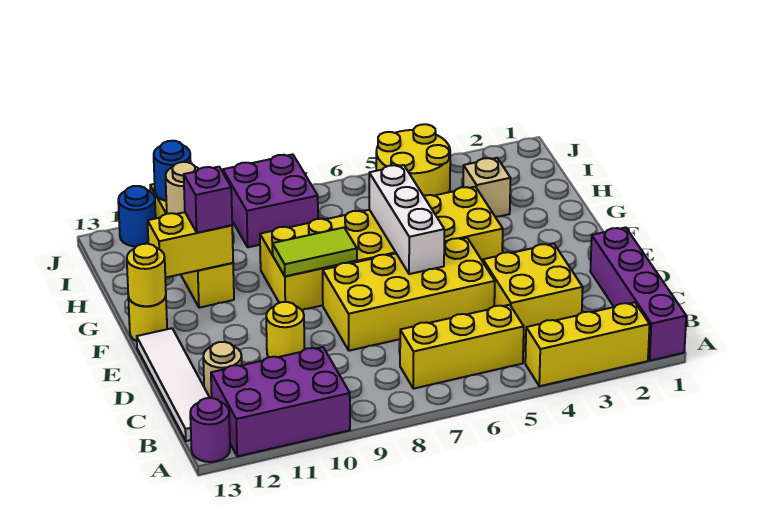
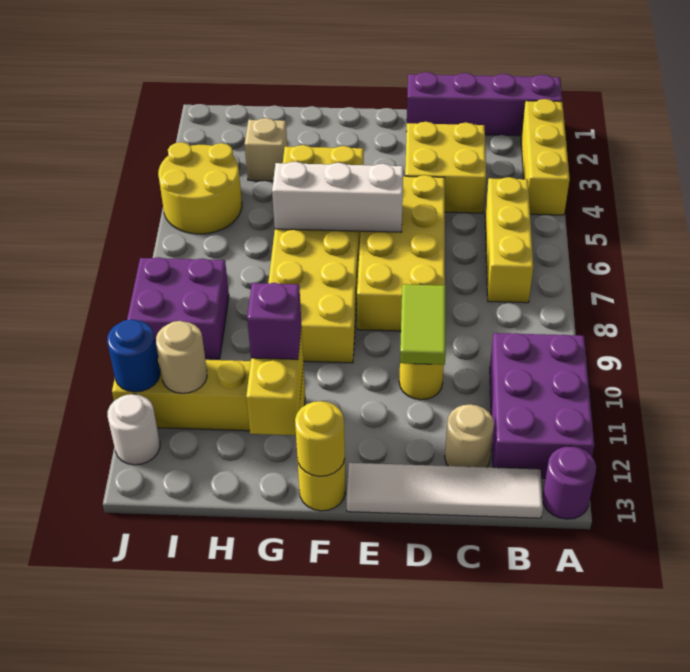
lime tile F8:F9 level 2 -> lime tile D9:D10 level 2
blue round brick J12 level 1 -> white round brick J12 level 1

